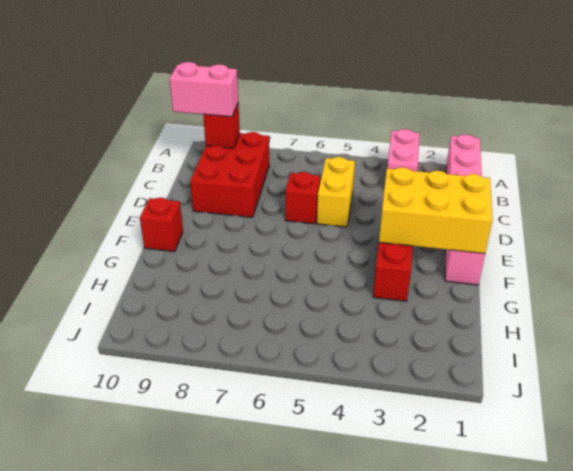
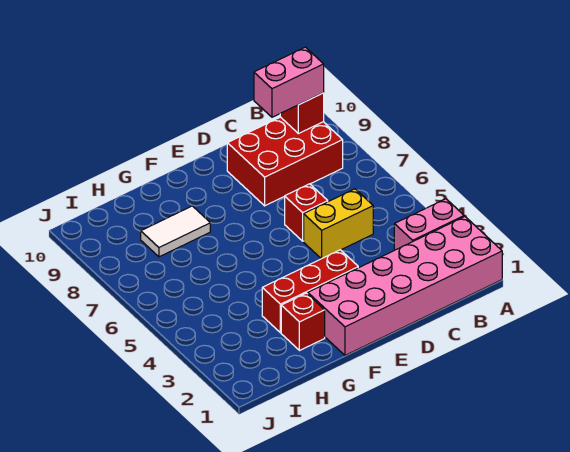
pink brick A1:F1 level 1 -> pink brick A1:F2 level 1
pink brick B9:B10 level 3 -> pink brick B9:C9 level 3
yellow brick E1:F3 level 2 -> none
red brick F10 level 1 -> red brick G2 level 1
none -> white tile G8:H8 level 1

